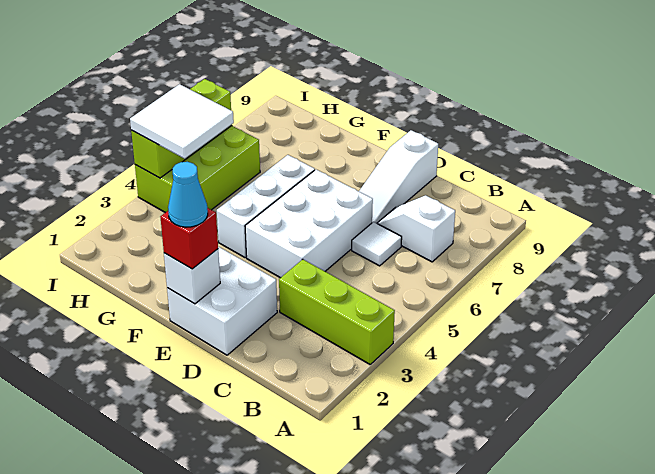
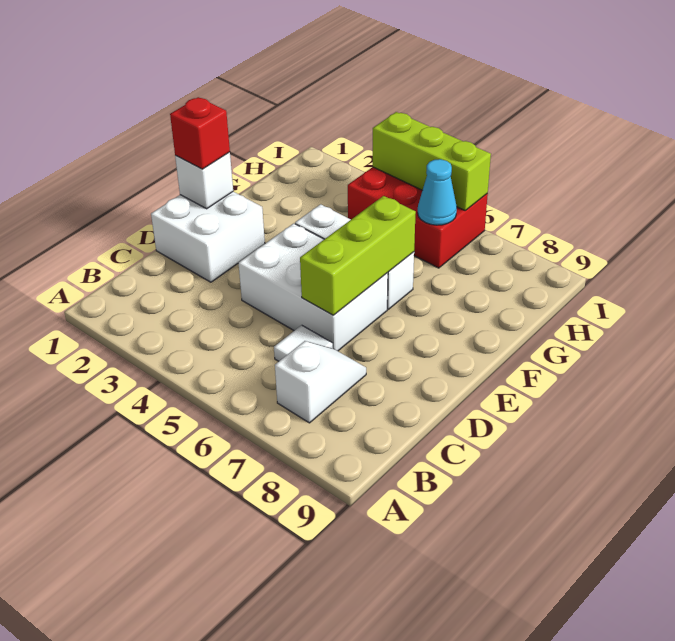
lime brick A3:C3 level 1 -> lime brick D6:F6 level 2
white slope D7:D9 level 1 top 9 -> none
cyan cone E1 level 4 -> cyan cone H6 level 2
lime brick H4:I6 level 1 -> red brick H4:I6 level 1
white tile H4:I5 level 3 -> none

